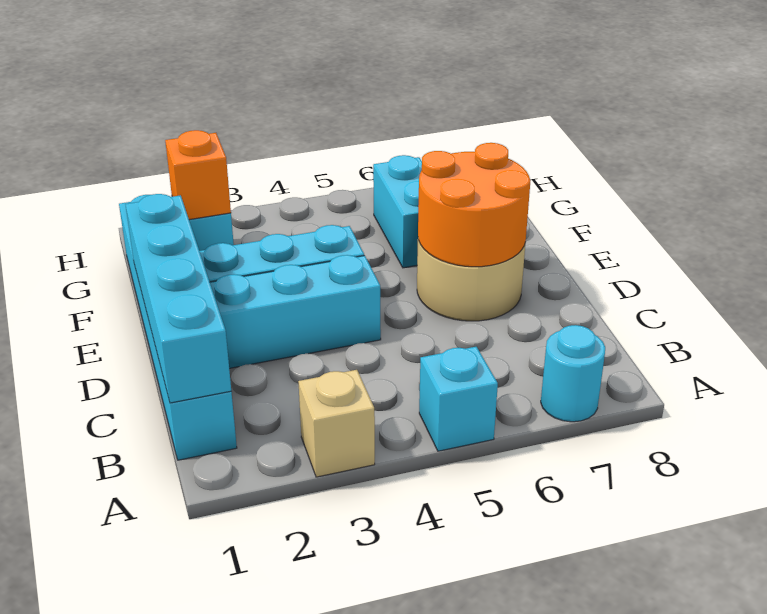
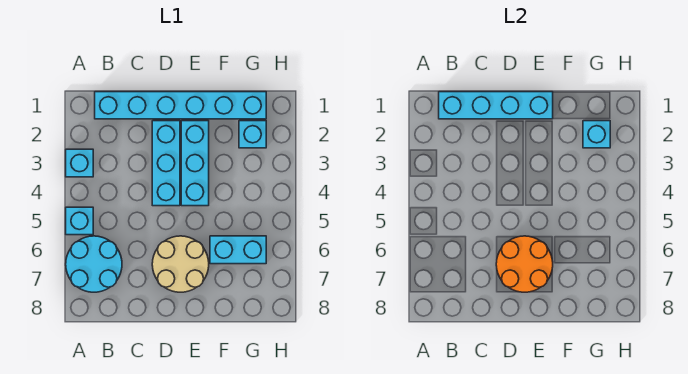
tan brick A3 level 1 -> cyan brick A3 level 1
cyan round brick A7 level 1 -> cyan round brick A6:B7 level 1
orange brick G2 level 2 -> cyan brick G2 level 2

